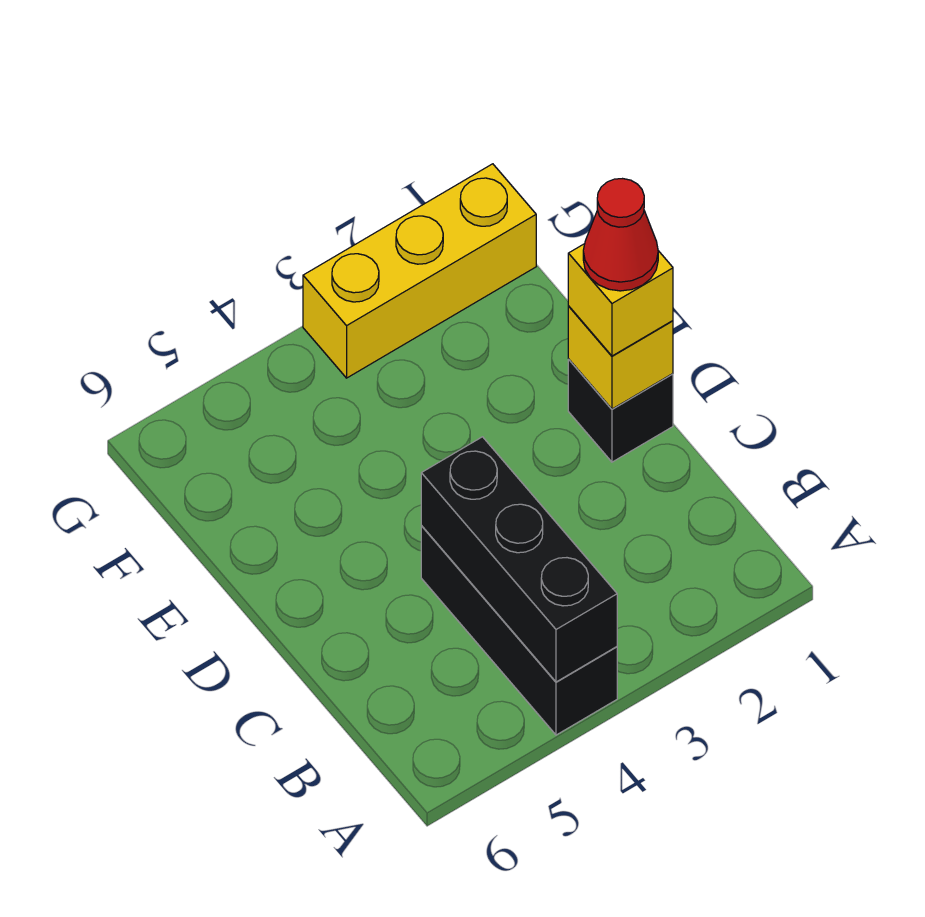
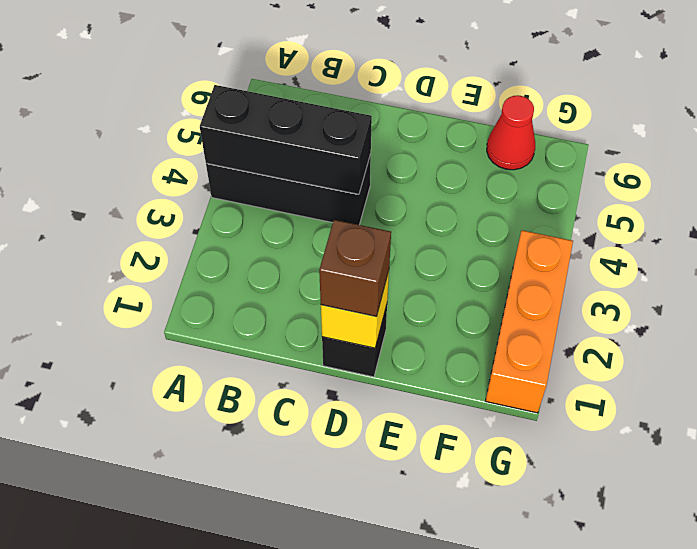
yellow brick D1 level 3 -> brown brick D1 level 3
red cone D1 level 4 -> red cone F6 level 1
yellow brick G1:G3 level 1 -> orange brick G1:G3 level 1

